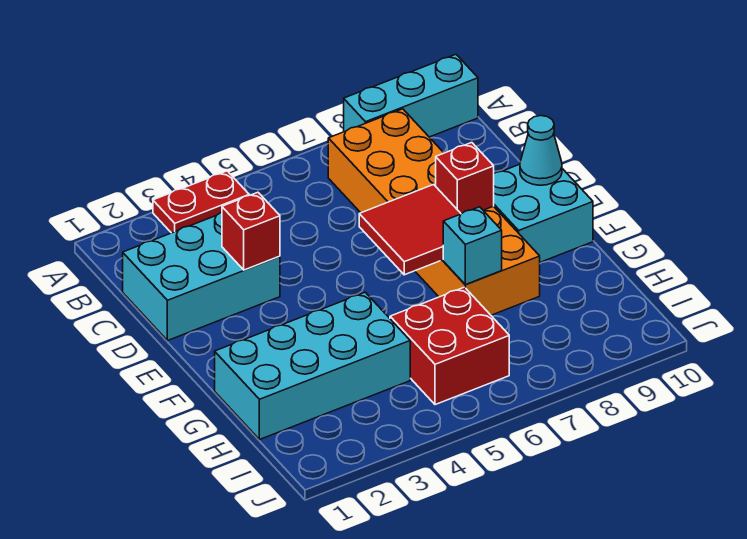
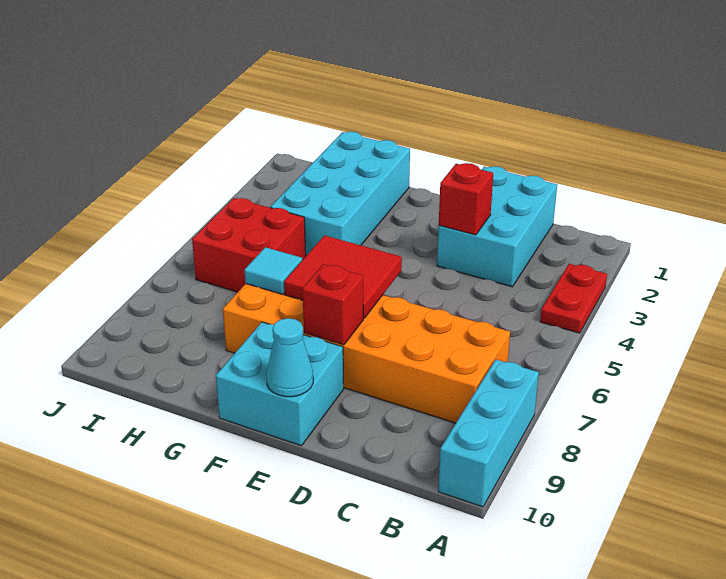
cyan brick G7 level 2 -> cyan tile G7 level 2

